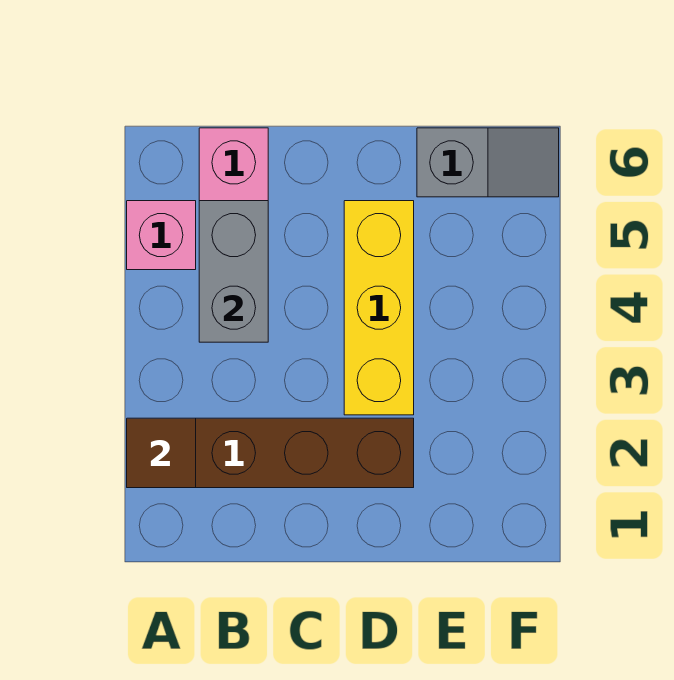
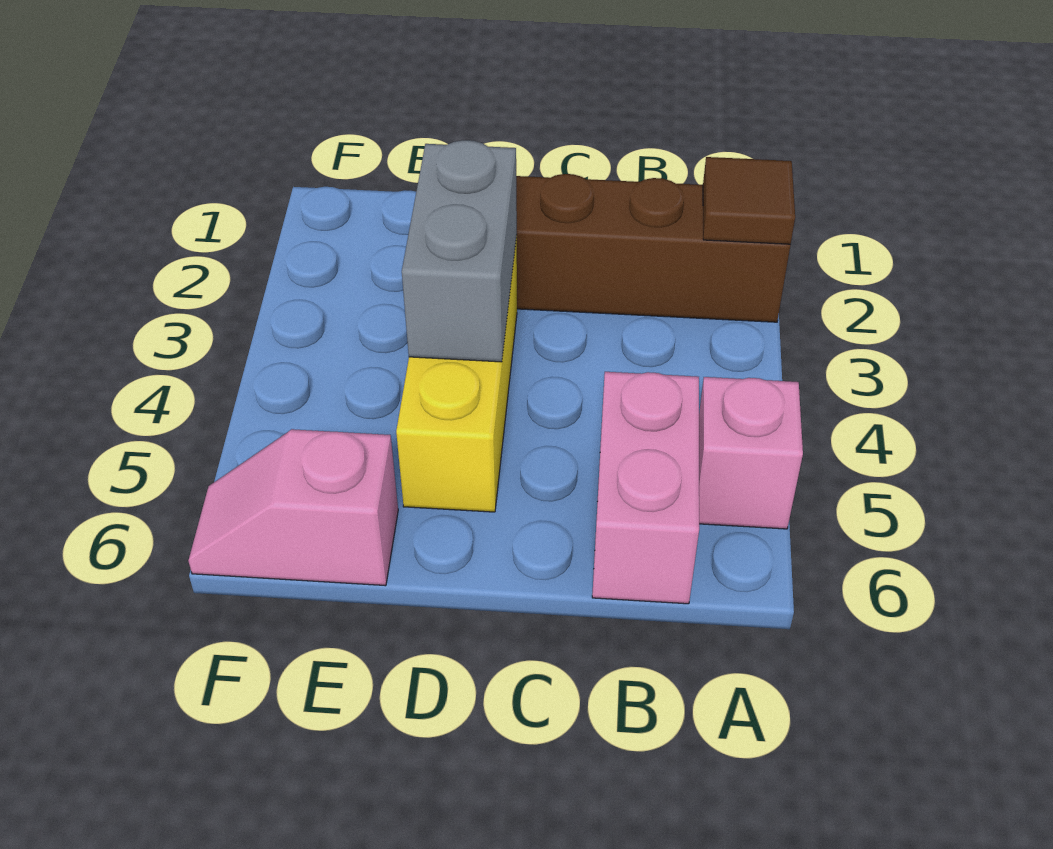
grey brick B4:B5 level 2 -> grey brick D3:D4 level 2
grey slope E6:F6 level 1 top E -> pink slope E6:F6 level 1 top E

